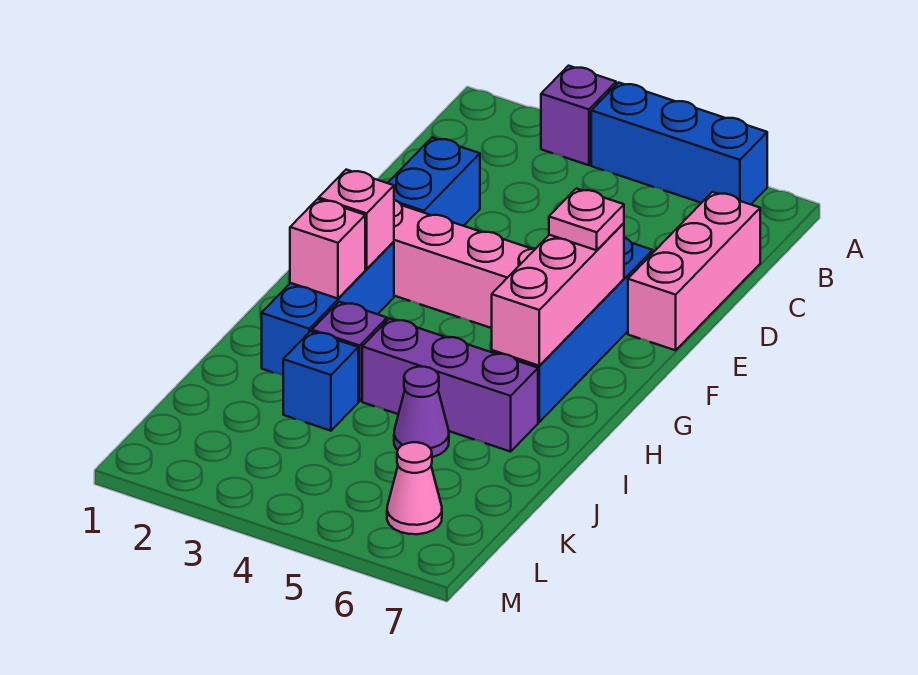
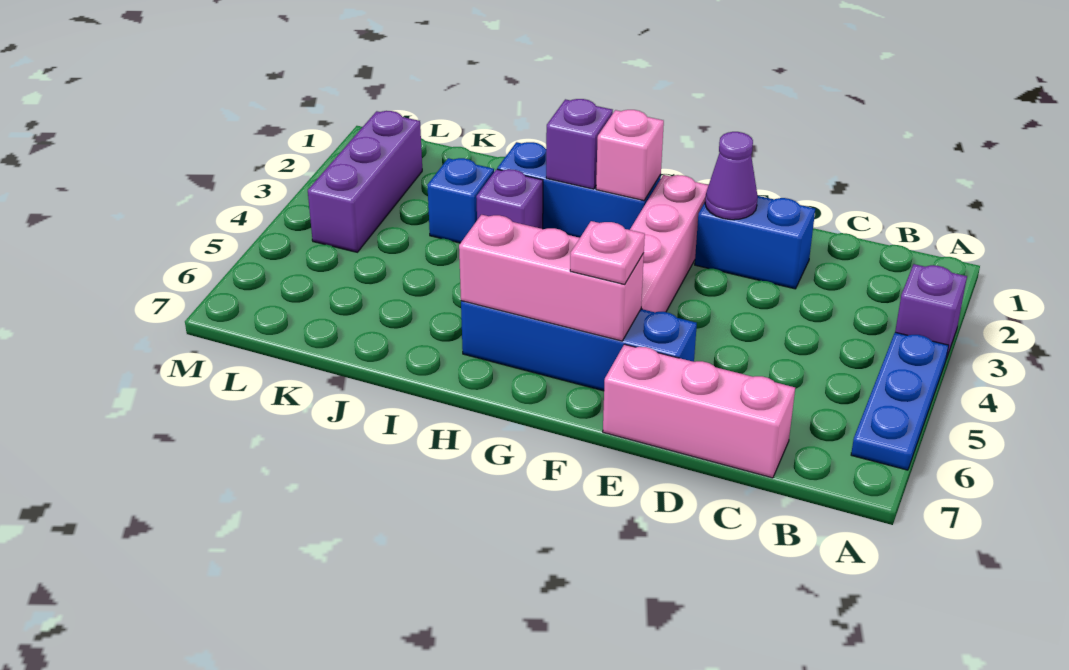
blue brick A4:A6 level 1 -> blue plate A4:A6 level 1
pink brick H2 level 2 -> purple brick H2 level 2
purple brick I4:I6 level 1 -> purple brick L2:L4 level 1
purple cone J5 level 1 -> purple cone E2 level 2
pink cone L6 level 1 -> none

